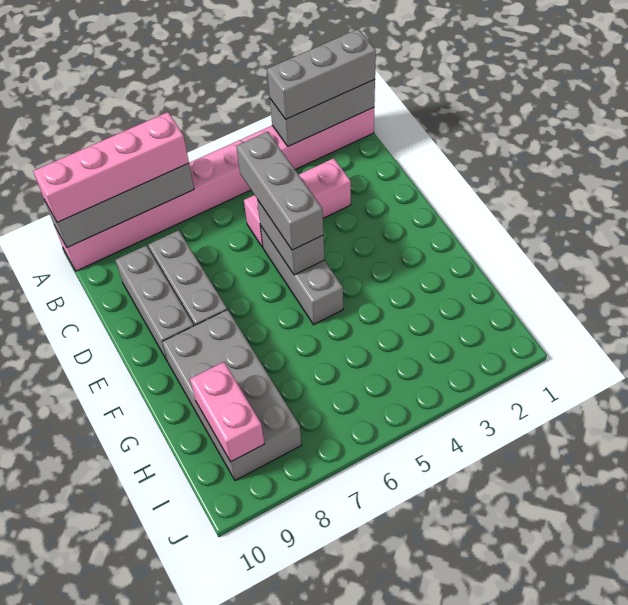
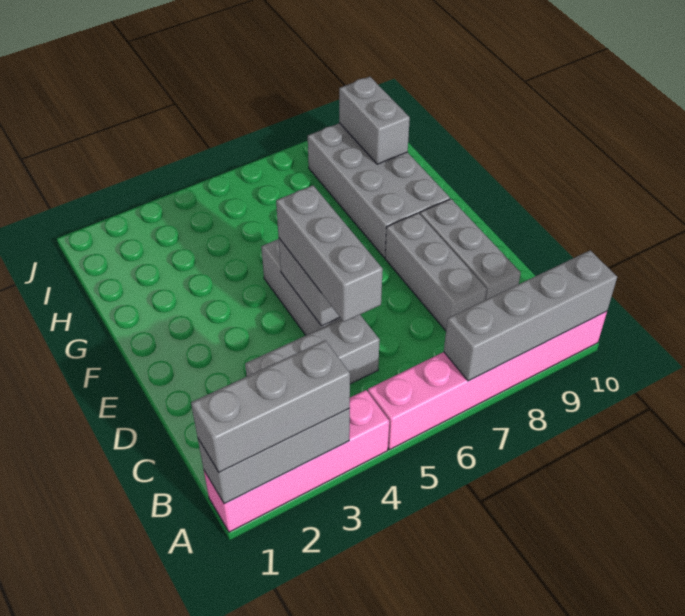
pink brick A7:A10 level 3 -> none
pink brick C3:C5 level 1 -> grey brick C3:C5 level 1
pink brick H9:I9 level 2 -> grey brick H9:I9 level 2

